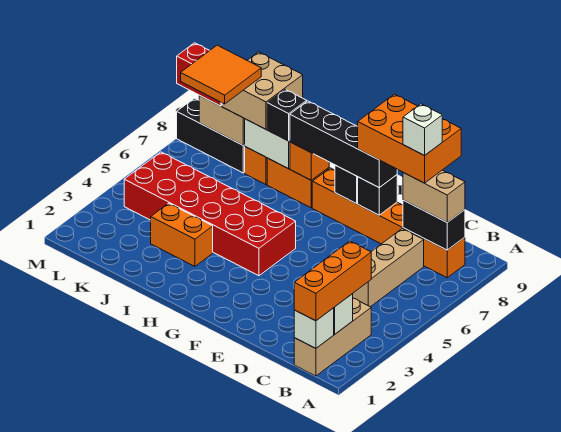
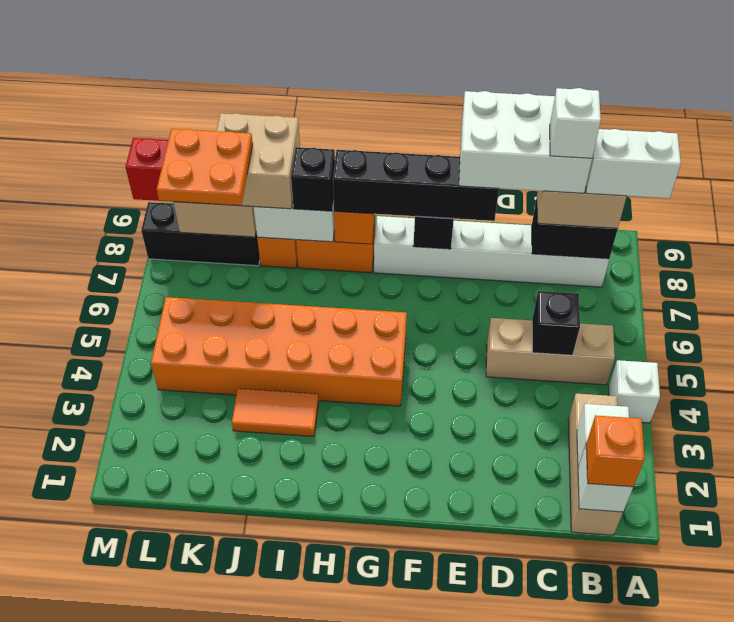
none -> white brick A4 level 1
none -> white brick A8:B8 level 4
orange brick B1:B3 level 3 -> orange brick B1 level 3
orange brick B8:G8 level 1 -> white brick B8:G8 level 1
tan brick C5:C7 level 1 -> tan brick B5:D5 level 1
orange brick C8:E9 level 4 -> white brick C8:E9 level 4
black brick E8 level 2 -> black brick C5 level 2
red brick G4:L5 level 1 -> orange brick G4:L5 level 1
orange brick I3:J3 level 1 -> orange tile I3:J3 level 1
orange tile K7:L8 level 4 -> orange plate K7:L8 level 4

